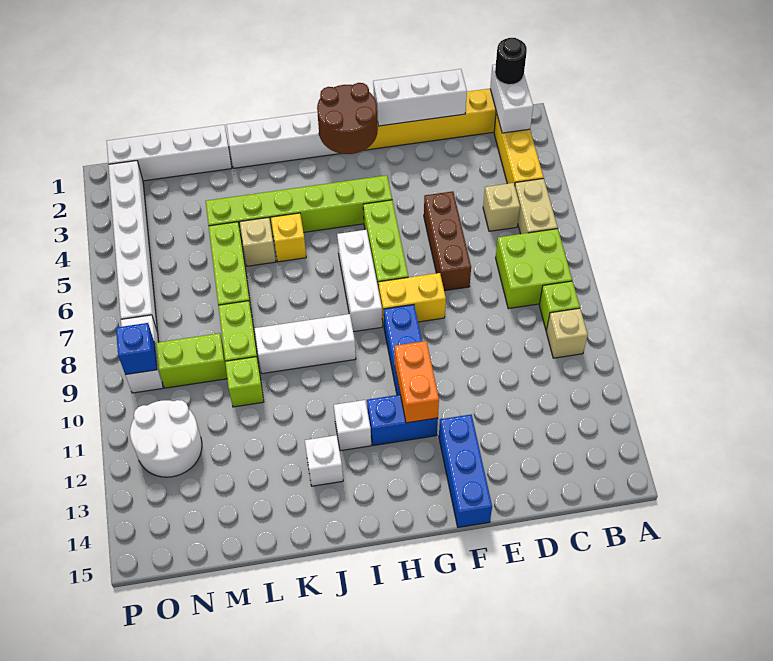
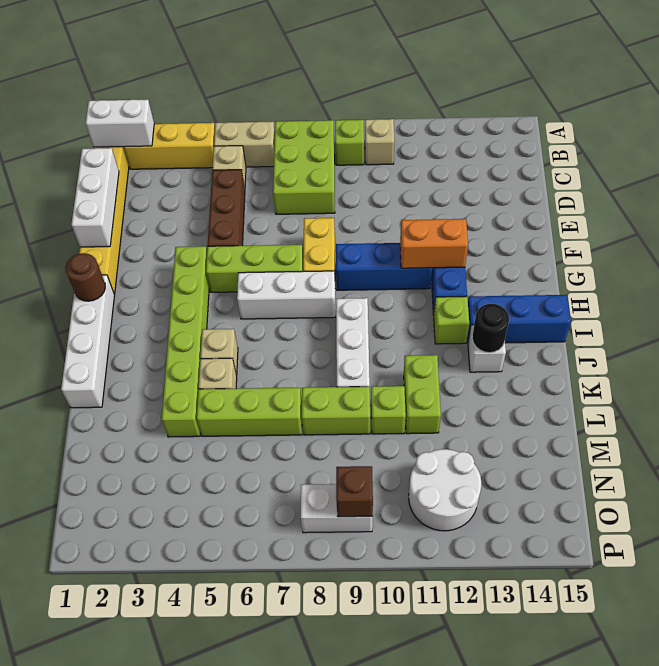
black round brick B1 level 3 -> black round brick J13 level 2
lime brick B7:C8 level 1 -> lime brick B7:D8 level 1
brown brick E5:E7 level 1 -> brown brick D5:F5 level 1
blue brick F13:F15 level 1 -> blue brick I13:I15 level 1
brown round brick G1:H2 level 2 -> brown round brick H1 level 2
white brick I12 level 1 -> lime brick I12 level 1
yellow brick J5 level 1 -> tan brick J5 level 1
white brick L1:O1 level 1 -> none
lime brick M9:N9 level 1 -> lime brick K11:L11 level 1
white brick O2:O7 level 1 -> none
blue brick O9 level 2 -> brown brick O9 level 2

